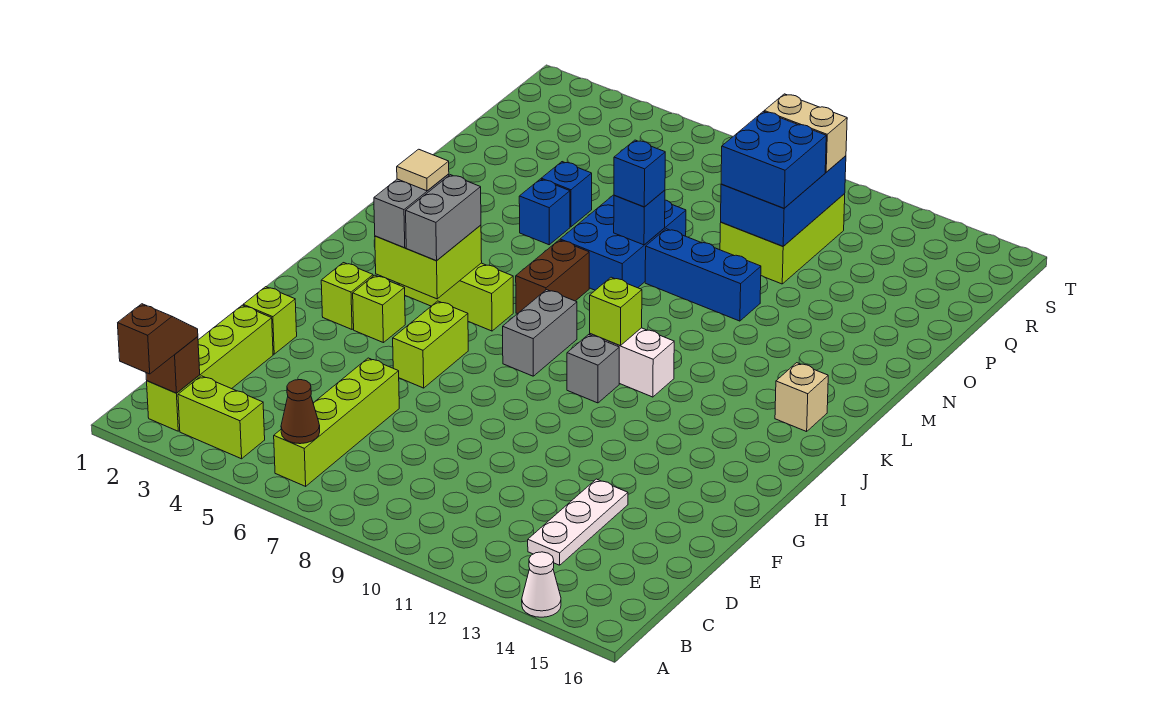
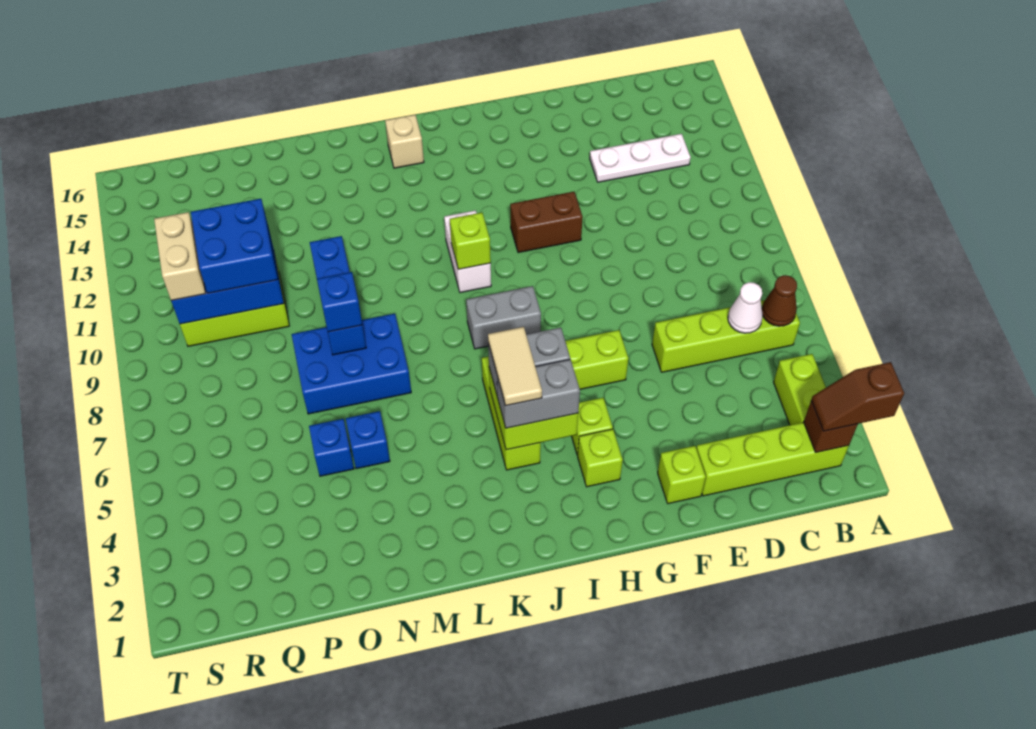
white cone A14 level 1 -> white cone C6 level 2
grey brick I10 level 1 -> none
tan tile J4 level 4 -> tan tile J4:J5 level 4
brown brick K7:L7 level 1 -> brown brick G11:H11 level 1

